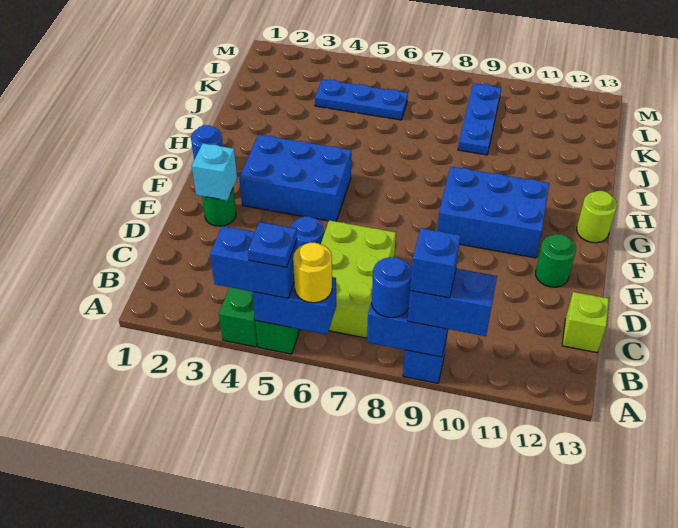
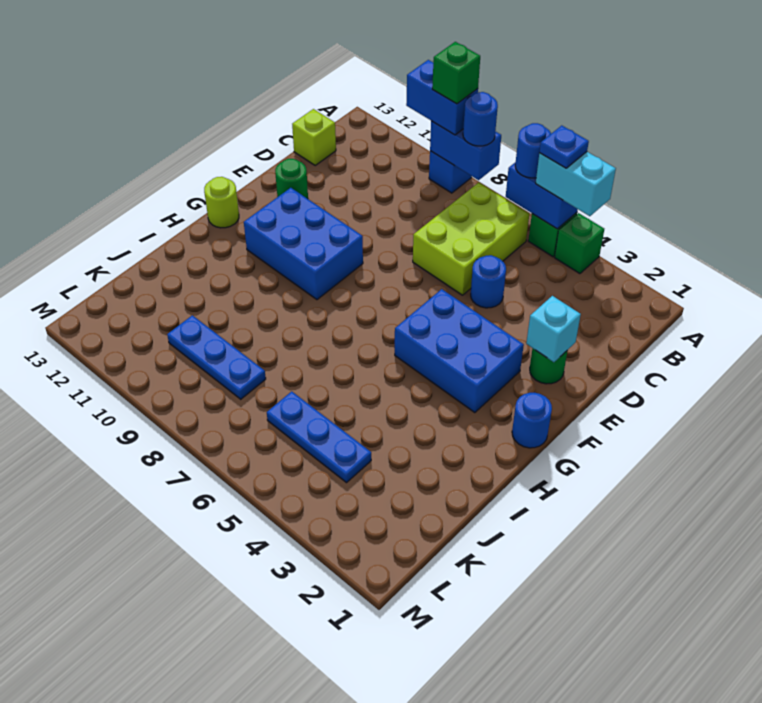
blue brick A4:A5 level 3 -> cyan brick A4:A5 level 3
yellow round brick A6 level 3 -> blue round brick A6 level 3
blue brick A9 level 4 -> green brick A9 level 4
blue plate J9:L9 level 1 -> blue plate K8:K10 level 1

